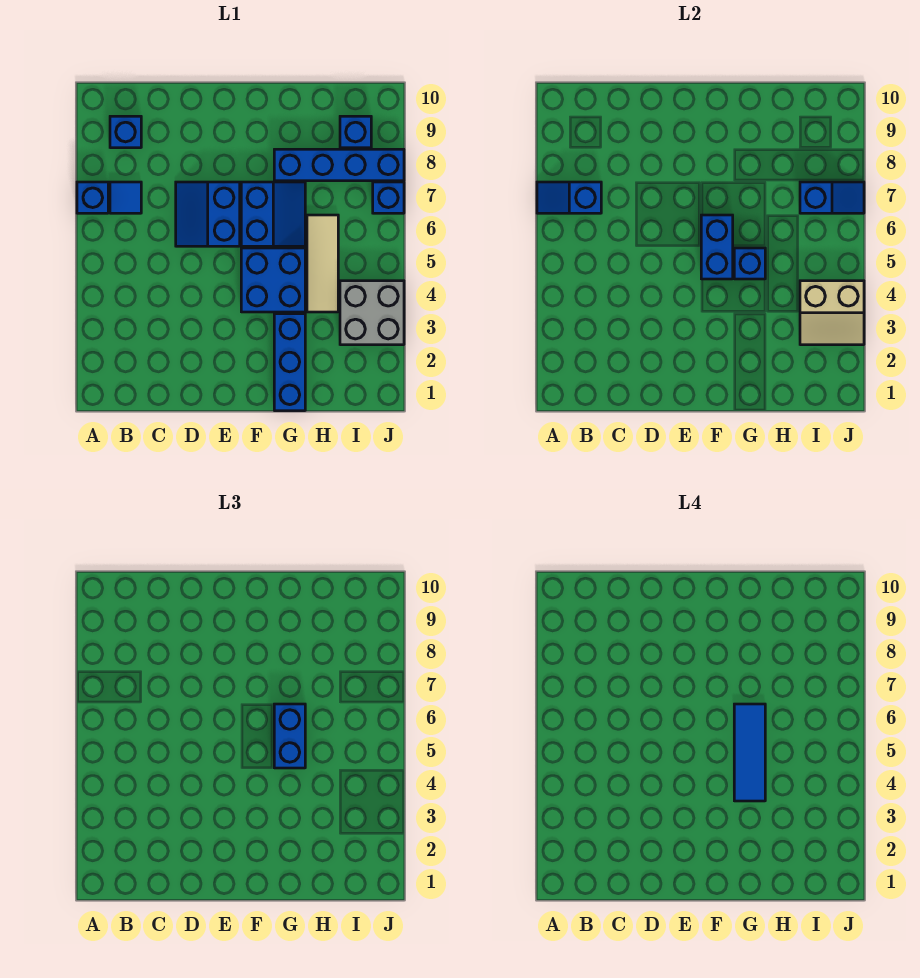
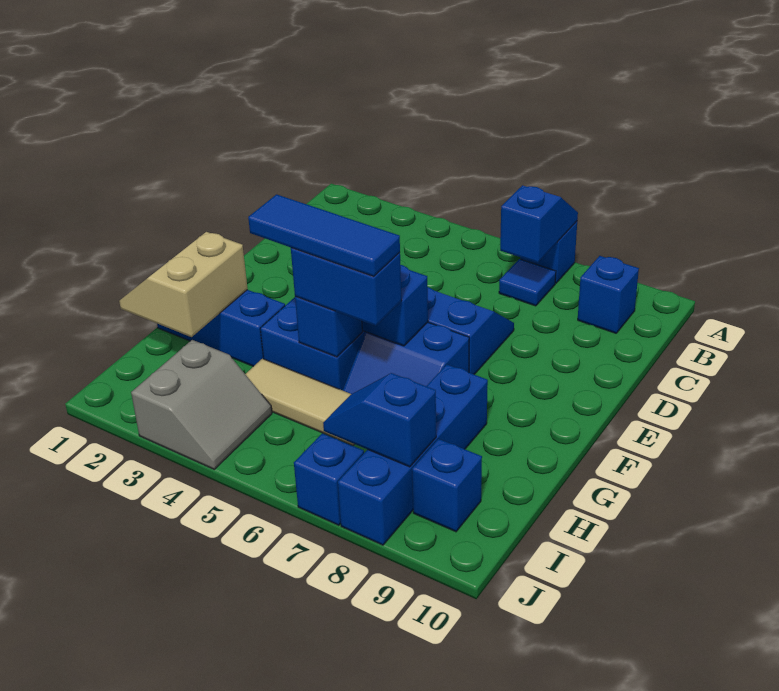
grey brick I3:J4 level 1 -> grey slope I3:J4 level 1 top 3
tan slope I3:J4 level 2 top 4 -> tan slope G1:H2 level 2 top 2
blue slope I7:J7 level 2 top I -> blue slope I7:I8 level 2 top 8

